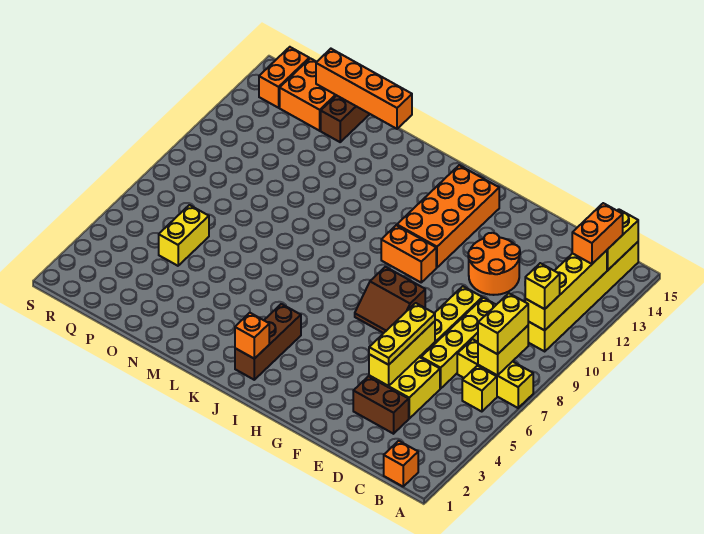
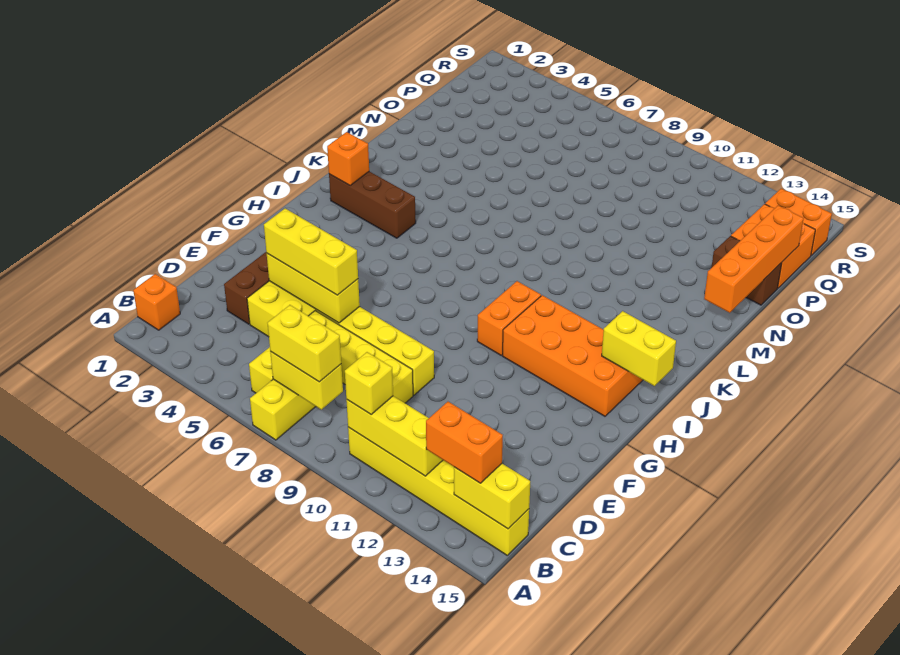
yellow brick B10:B13 level 2 -> yellow brick B10:B12 level 2
yellow plate E4:E6 level 3 -> yellow brick E4:E6 level 3
orange round brick E11:F12 level 1 -> none
brown slope G7:H8 level 1 top 8 -> none
yellow brick P5:P6 level 1 -> yellow brick I14:I15 level 2

